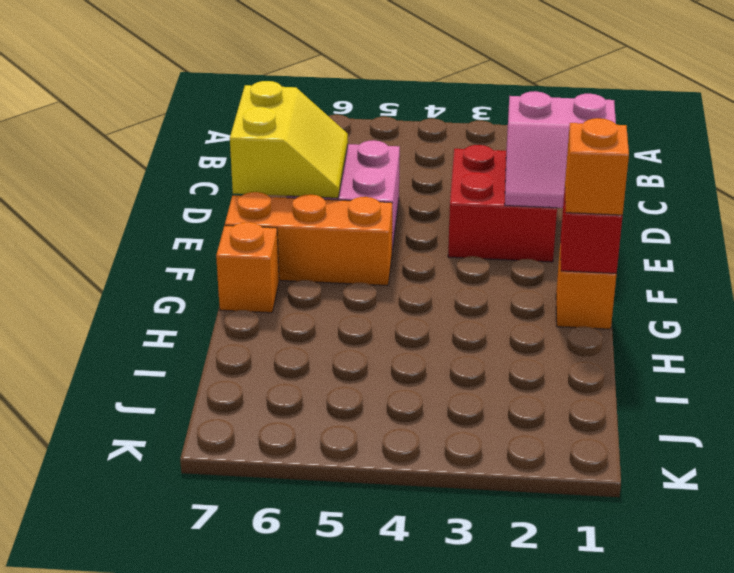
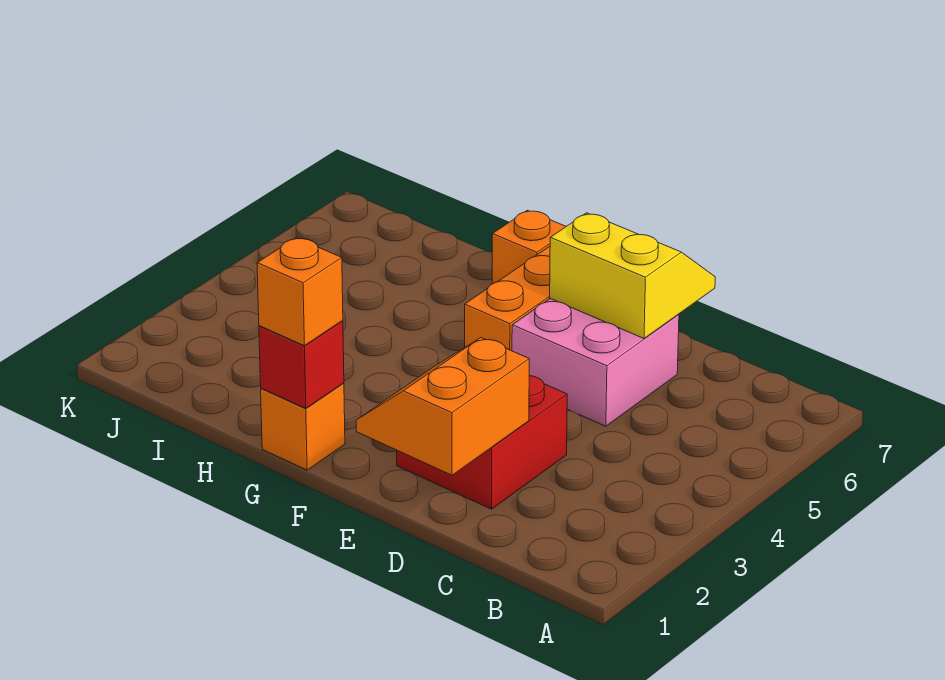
pink slope D1:E2 level 2 top D -> orange slope D1:E2 level 2 top D
yellow slope D6:E7 level 2 top 7 -> yellow slope D6:E7 level 2 top 6

